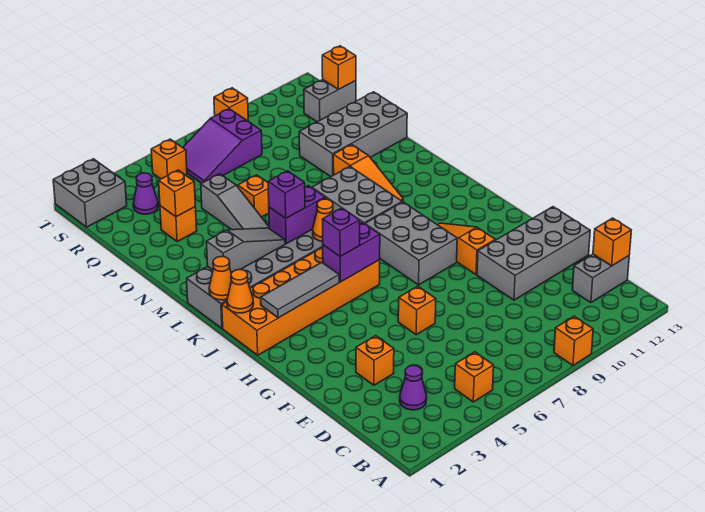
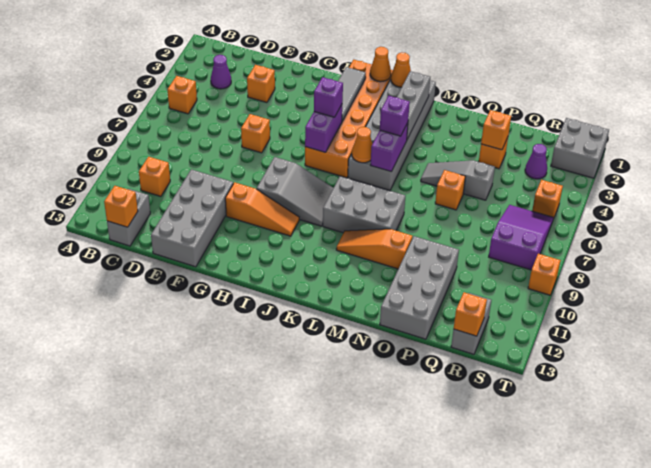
orange brick A9 level 1 -> orange brick C10 level 1
grey brick H8:J9 level 1 -> grey slope H8:J9 level 1 top H
grey slope L2:L4 level 2 top 2 -> grey brick L2:L4 level 2

